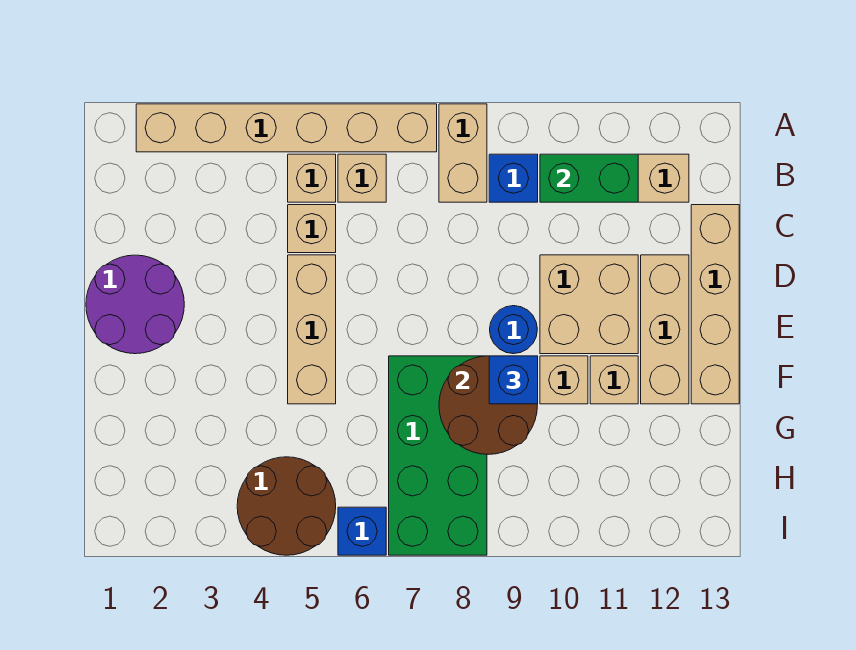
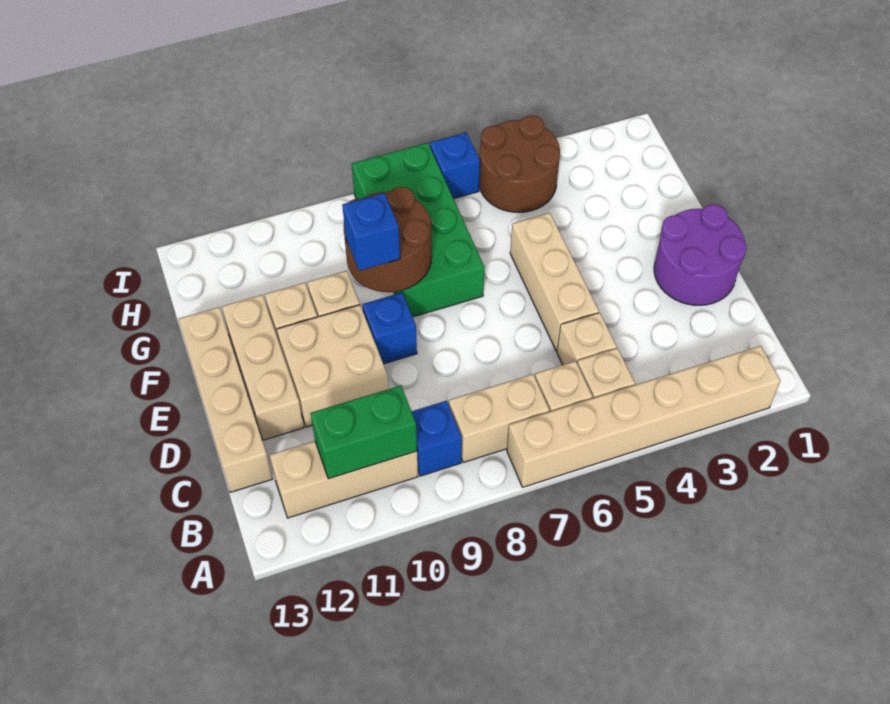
tan brick A8:B8 level 1 -> tan brick B7:B8 level 1
blue round brick E9 level 1 -> blue brick E9 level 1

